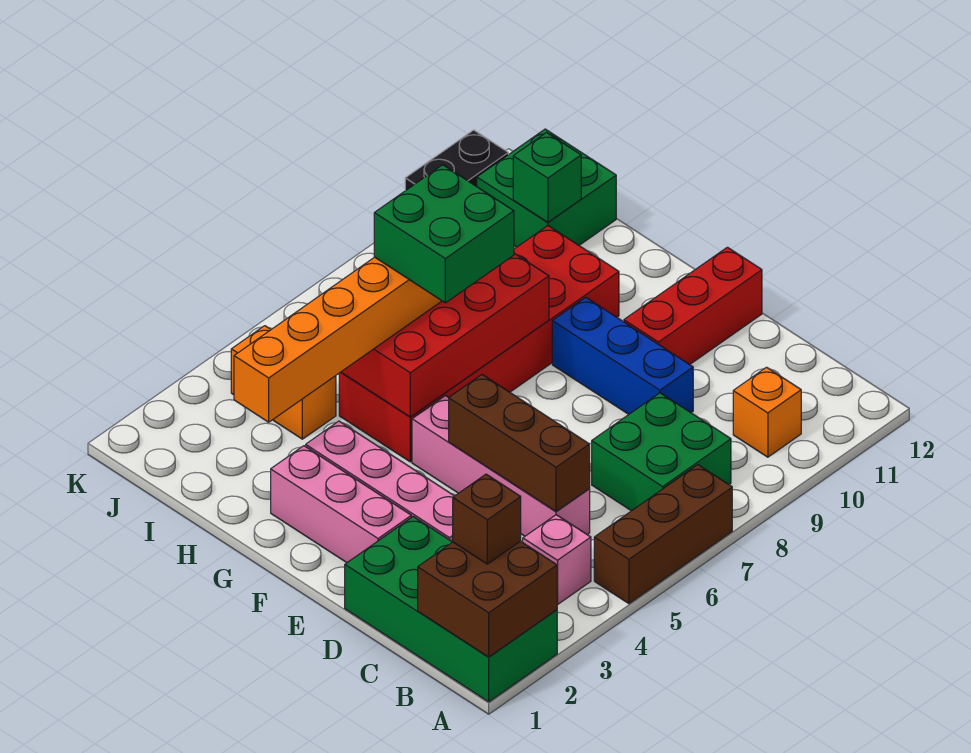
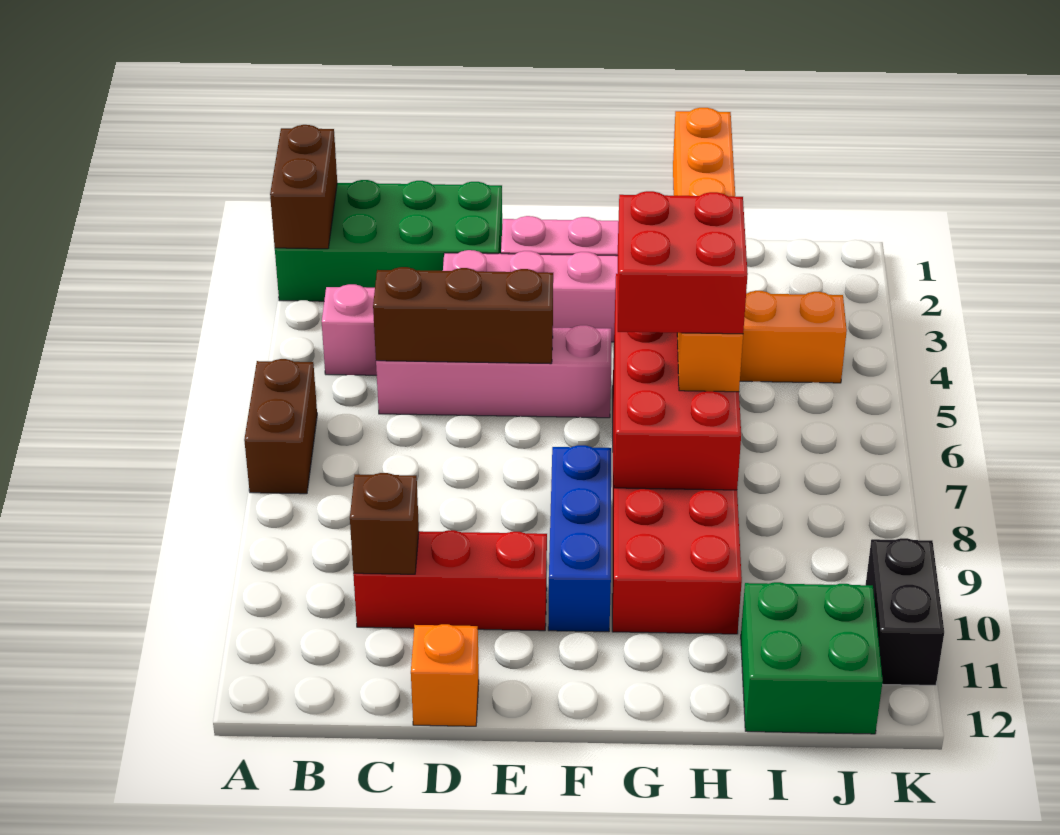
brown brick A1:B2 level 2 -> brown brick A1:A2 level 2
brown brick A5:A7 level 1 -> brown brick A6:A7 level 1
brown brick B2 level 3 -> brown brick C10 level 2
green brick B7:C8 level 1 -> none
orange brick B10 level 1 -> orange brick D12 level 1
blue brick D9:F9 level 1 -> blue brick F8:F10 level 1
red brick E10:E12 level 1 -> red brick C10:E10 level 1
green brick G6:H7 level 4 -> red brick G6:H7 level 4
green brick I11 level 2 -> none

